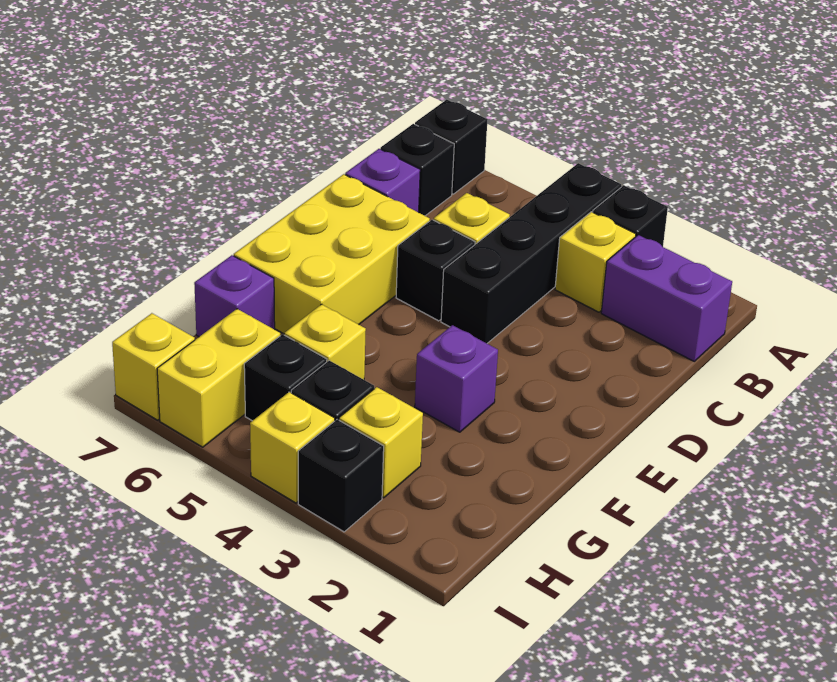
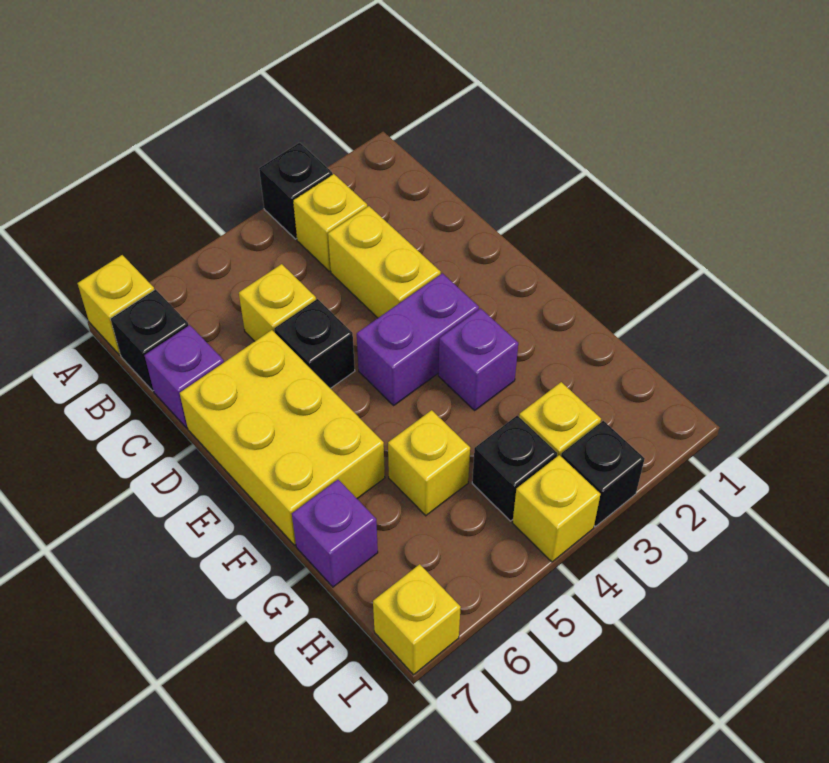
black brick A4:D4 level 1 -> none
black brick A7 level 1 -> yellow brick A7 level 1
purple brick B1:B2 level 1 -> purple brick E3:E4 level 1
black brick H5 level 1 -> none
yellow brick H6:I6 level 1 -> yellow brick C3:D3 level 1

